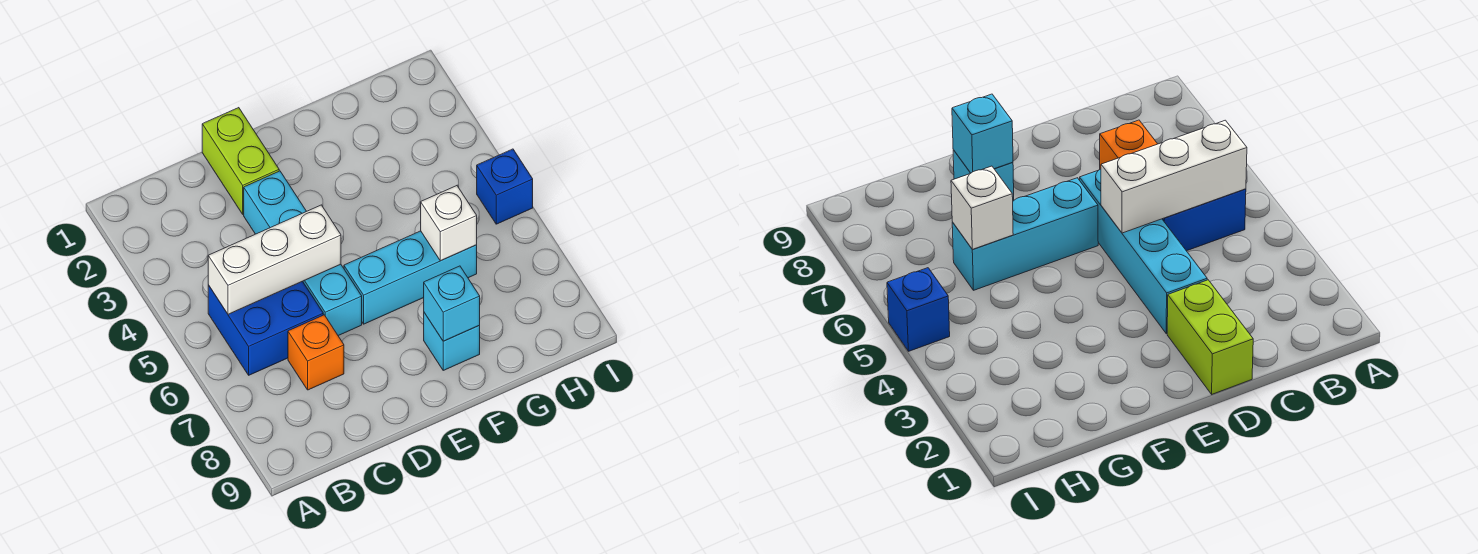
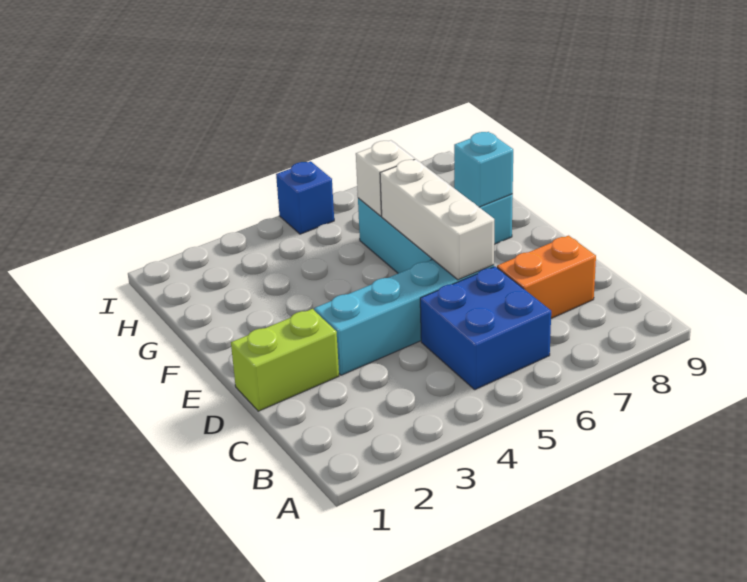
white brick B5:D5 level 2 -> white brick D6:F6 level 2
orange brick C7 level 1 -> orange brick C7:C8 level 1

